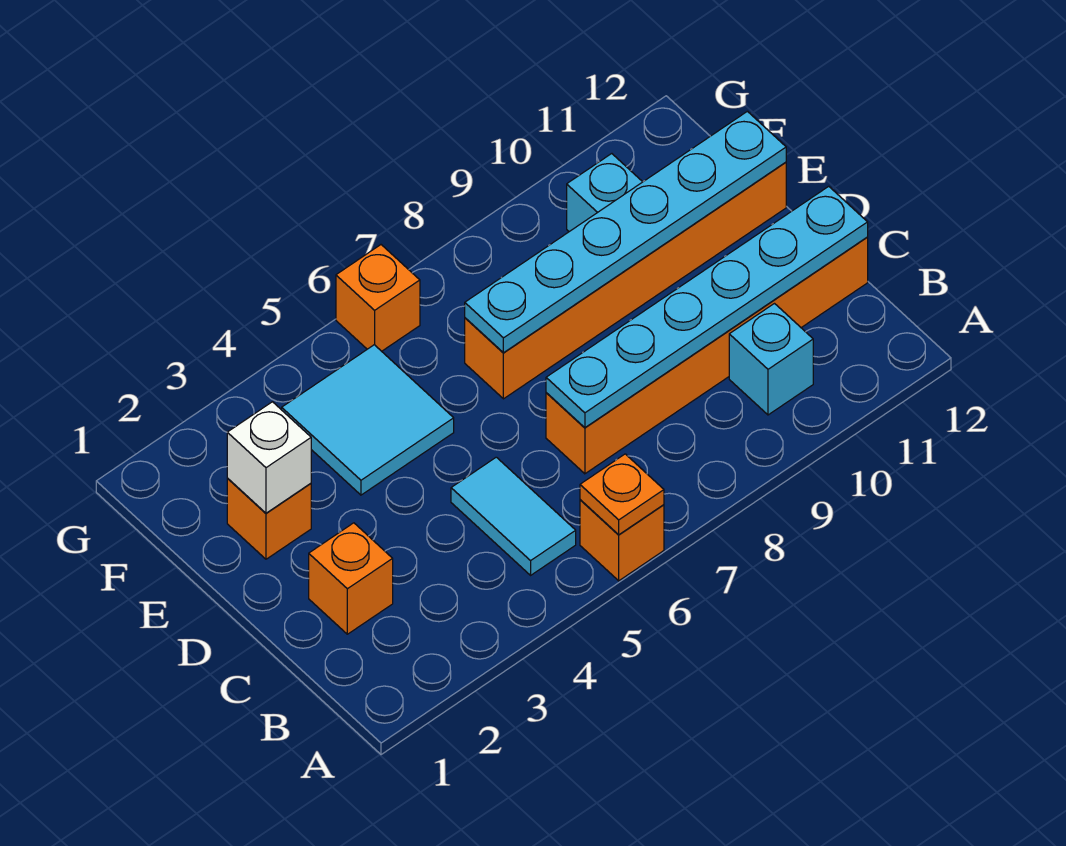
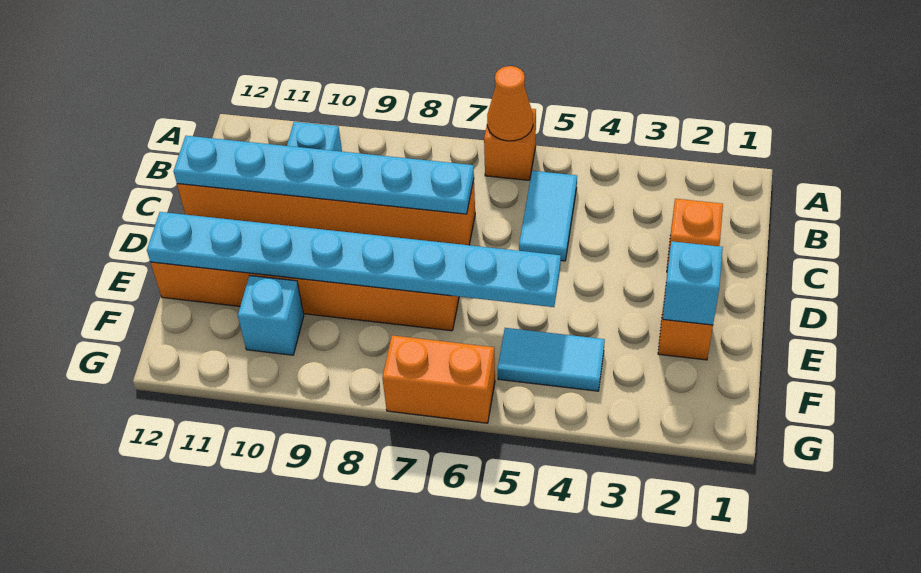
orange plate A6 level 2 -> orange cone A6 level 2
white brick E2 level 2 -> cyan brick E2 level 2
cyan tile E4:F5 level 1 -> cyan tile F4:F5 level 1
cyan plate E7:E12 level 2 -> cyan plate E5:E12 level 2
orange brick G6 level 1 -> orange brick G6:G7 level 1

